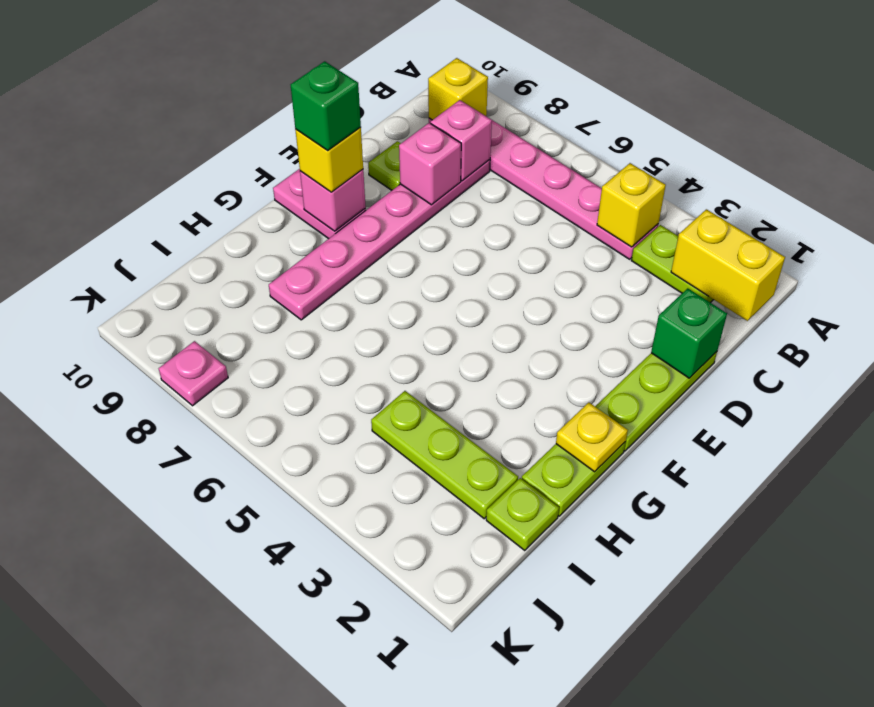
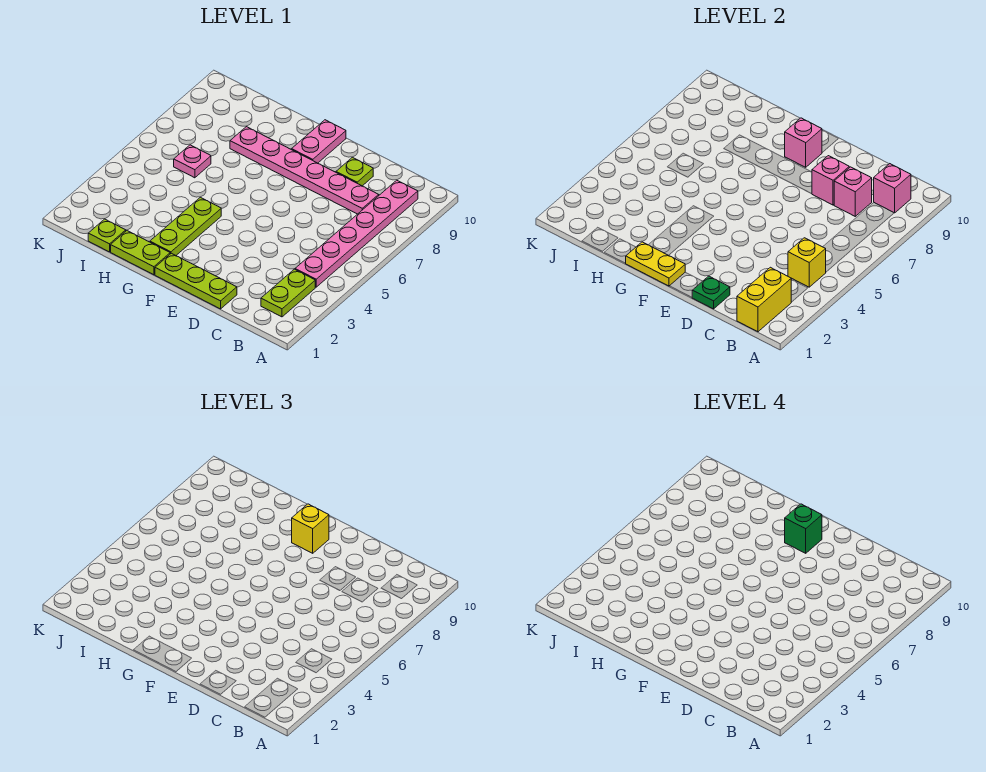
yellow brick B9 level 2 -> pink brick B9 level 2
green brick D1 level 2 -> green plate D1 level 2
yellow plate G1 level 2 -> yellow plate F1:G1 level 2
lime plate I2:I4 level 1 -> lime plate G2:G4 level 1
pink plate K8 level 1 -> pink plate I6 level 1

